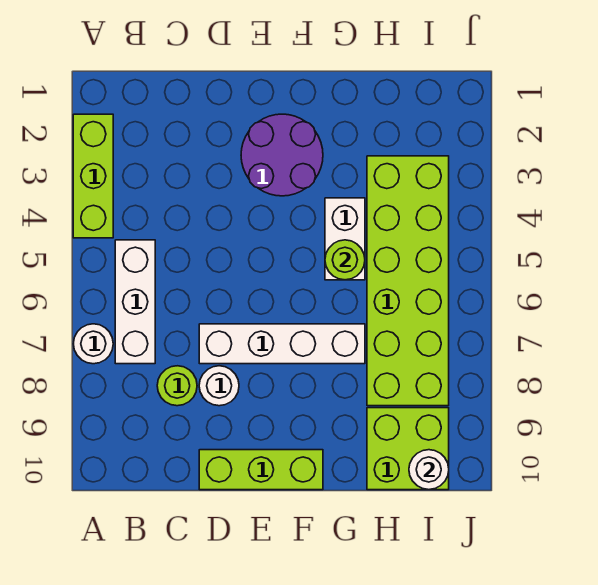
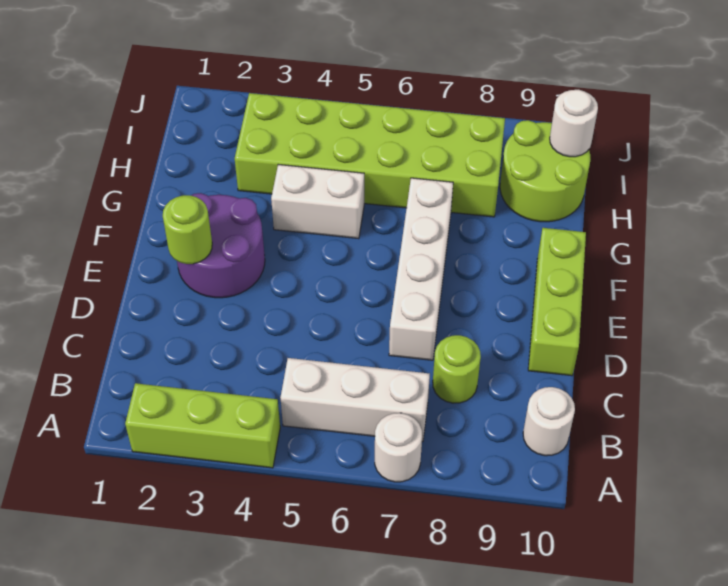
white round brick D8 level 1 -> white round brick B10 level 1
lime round brick G5 level 2 -> lime round brick E2 level 2
lime brick H9:I10 level 1 -> lime round brick H9:I10 level 1

